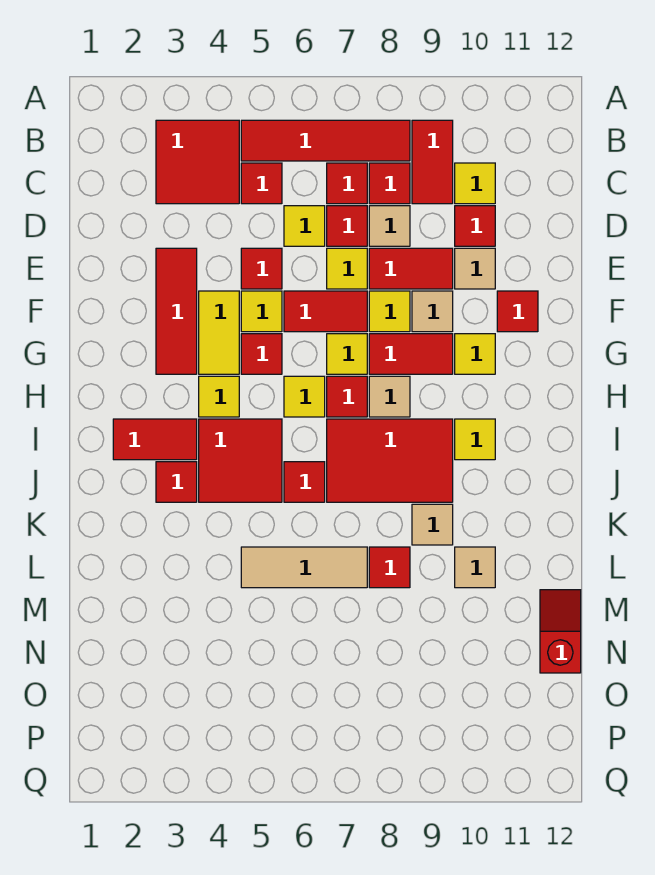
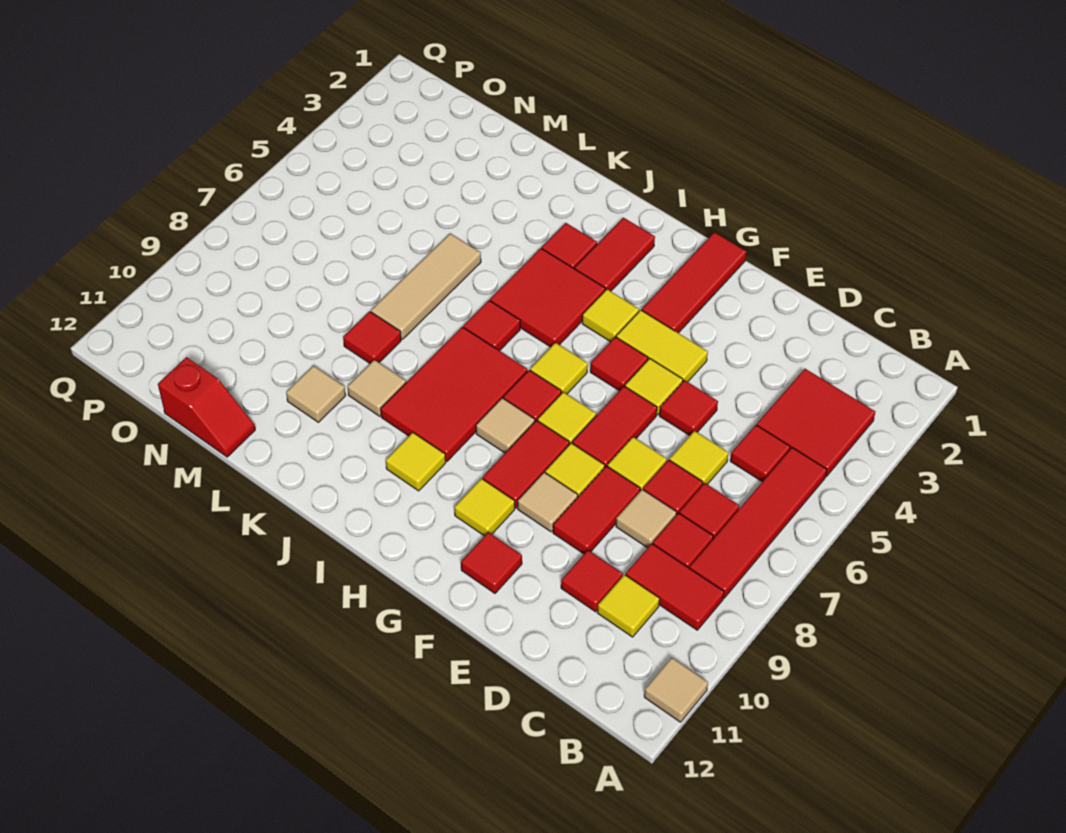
red tile E3:G3 level 1 -> red tile G1:G3 level 1
tan tile E10 level 1 -> tan tile A11 level 1

